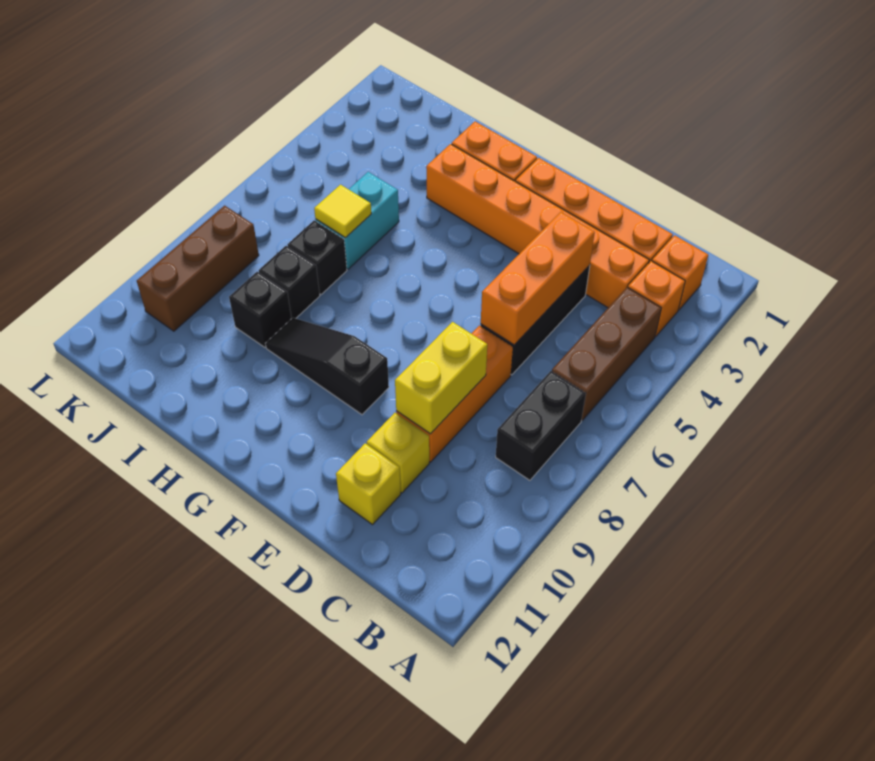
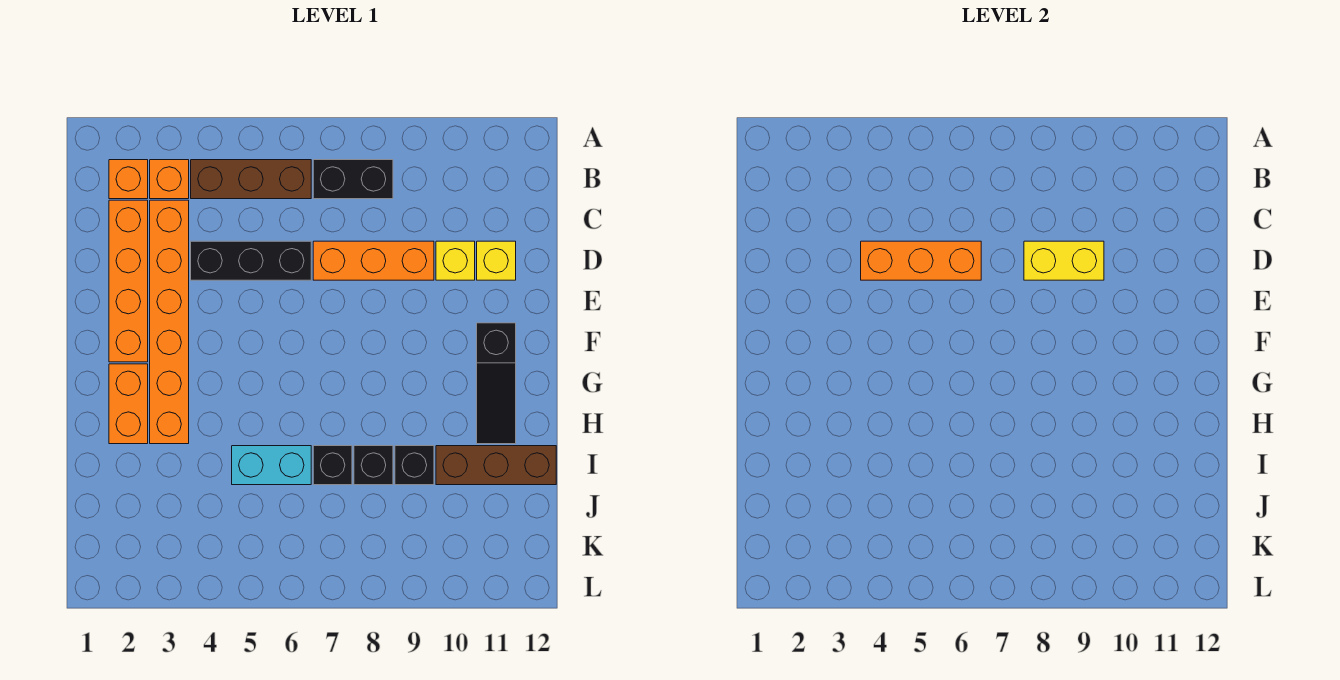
black slope F9:H9 level 1 top F -> black slope F11:H11 level 1 top F
yellow tile I6 level 2 -> none
brown brick K8:K10 level 1 -> brown brick I10:I12 level 1

